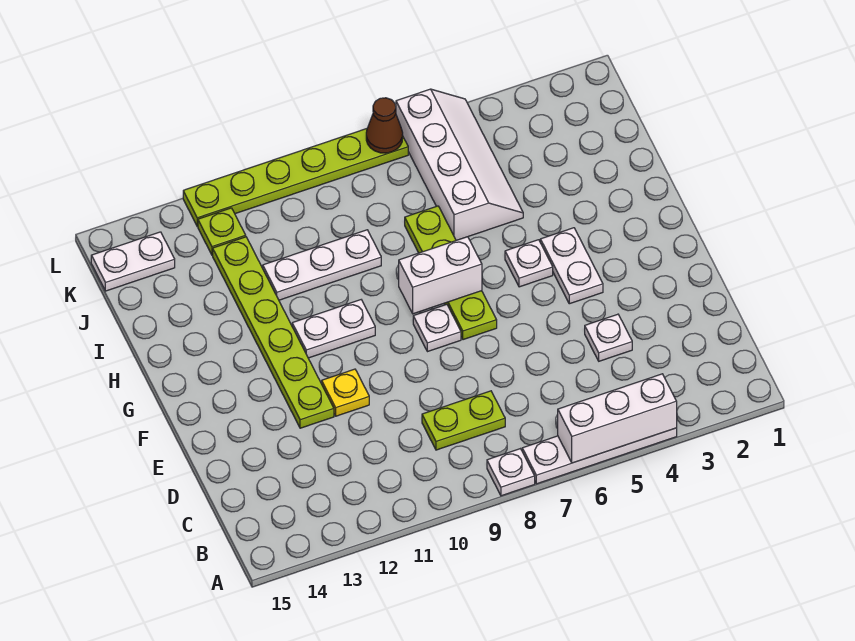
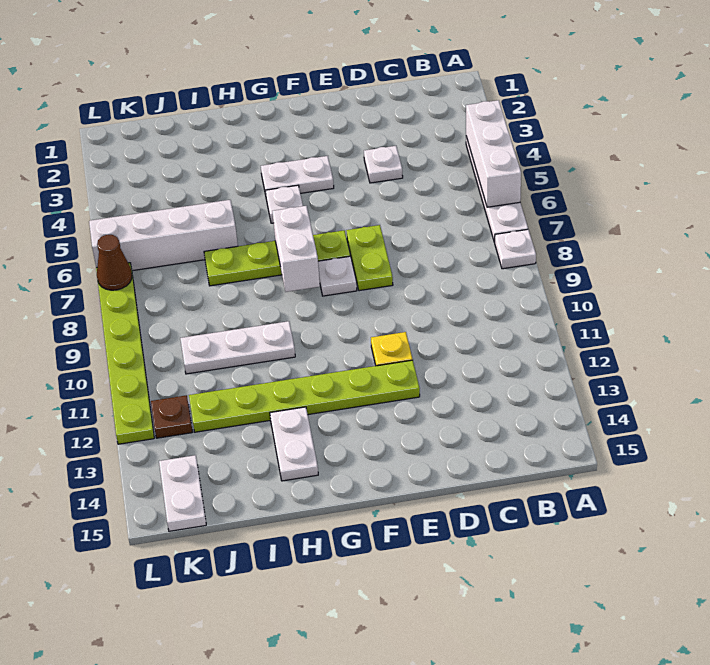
lime plate C8:C9 level 1 -> lime plate E7:E8 level 1
white plate G10:G11 level 1 -> white plate H13:H14 level 1
white plate I9:I11 level 1 -> white plate H10:J10 level 1
lime plate K12 level 1 -> brown plate K12 level 1

